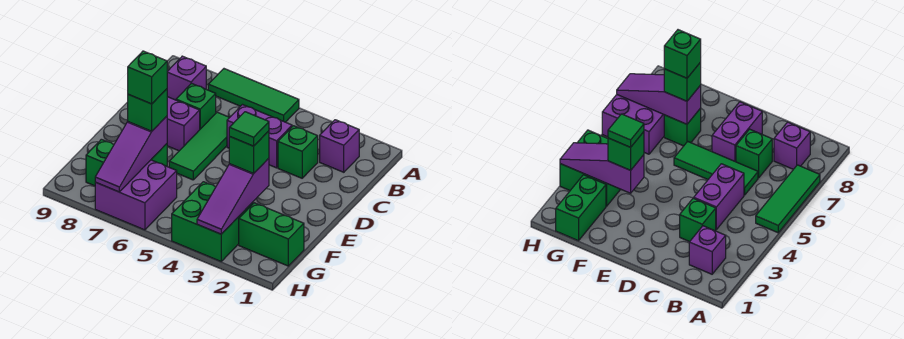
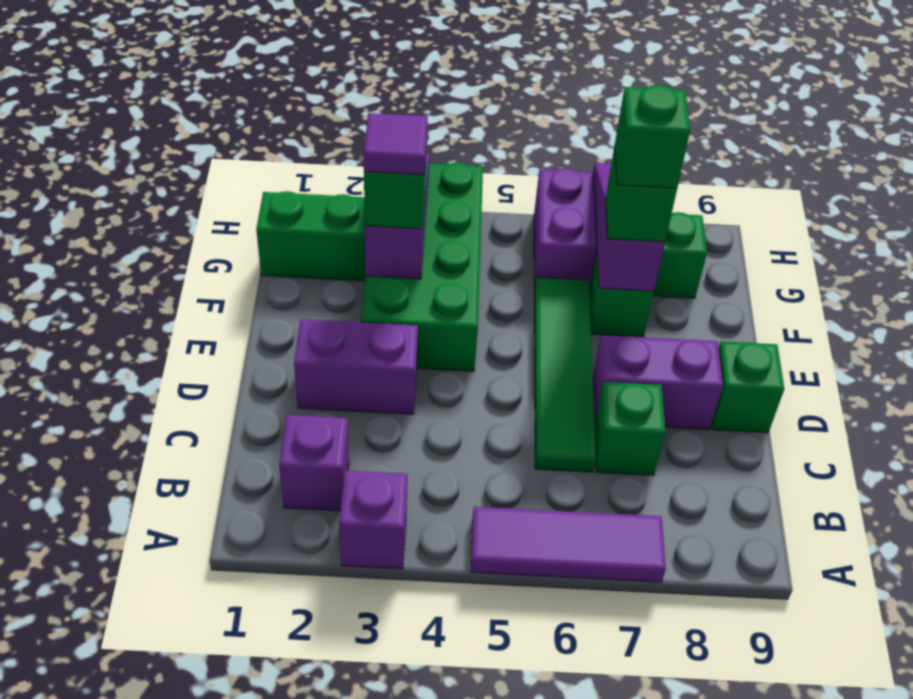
green tile A5:A7 level 1 -> purple tile A5:A7 level 1
purple brick B8 level 1 -> purple brick A3 level 1
green brick C3 level 1 -> green brick D9 level 1
purple brick C4:C5 level 1 -> purple brick D2:D3 level 1
green tile C6:E6 level 1 -> green tile C6:F6 level 1
green tile F3 level 4 -> purple tile F3 level 4
green brick G3:H4 level 1 -> green brick E3:H4 level 1

